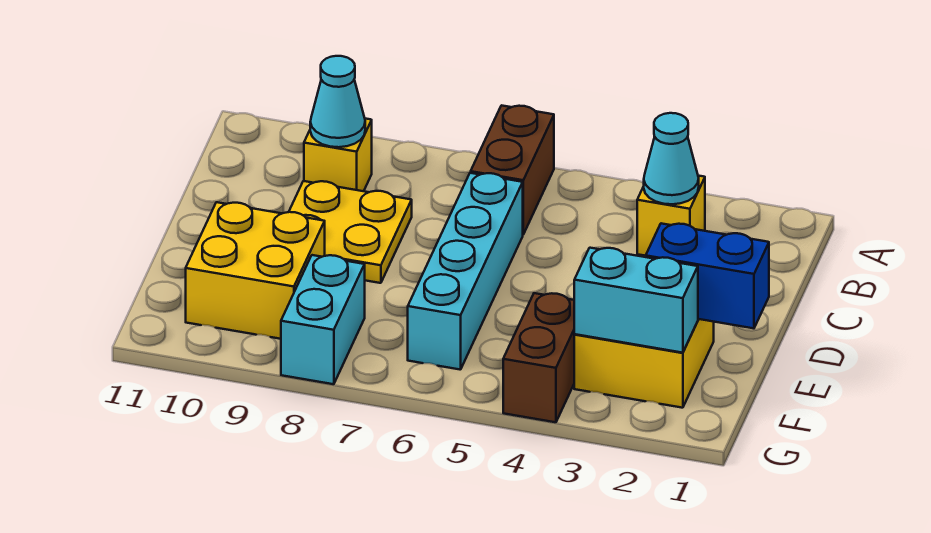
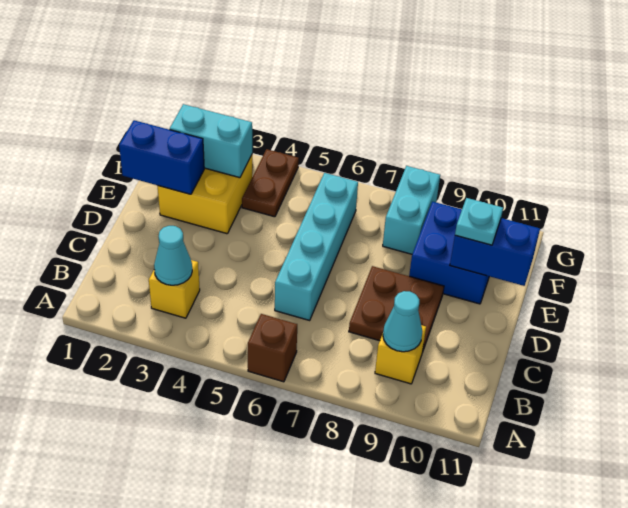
brown brick A6:B6 level 1 -> brown brick A6 level 1
yellow plate C8:D9 level 1 -> brown plate C8:D9 level 1
yellow brick E9:F10 level 1 -> blue brick E9:F10 level 1
none -> blue brick E10:E11 level 2
none -> cyan plate E10 level 3
brown brick F4:G4 level 1 -> brown plate F4:G4 level 1

